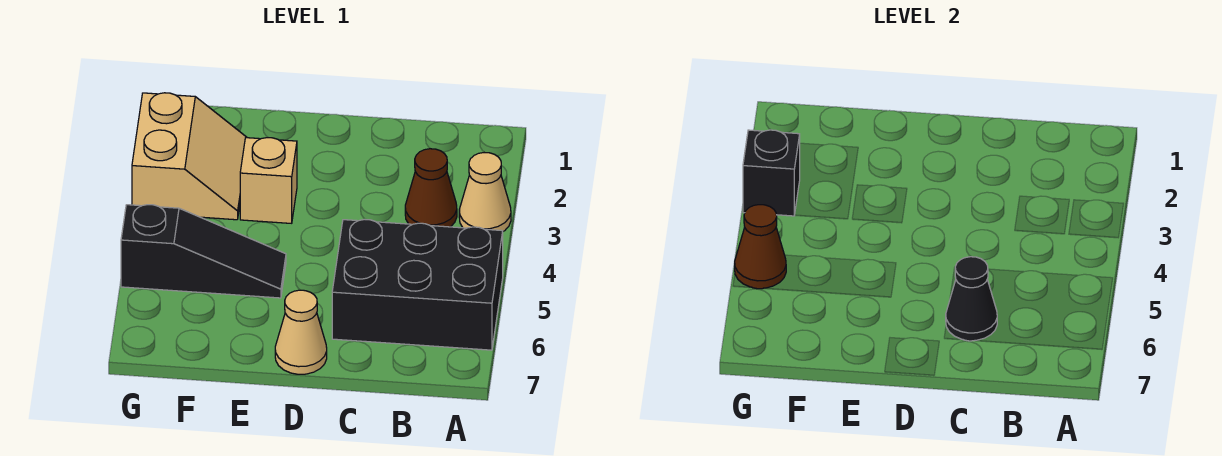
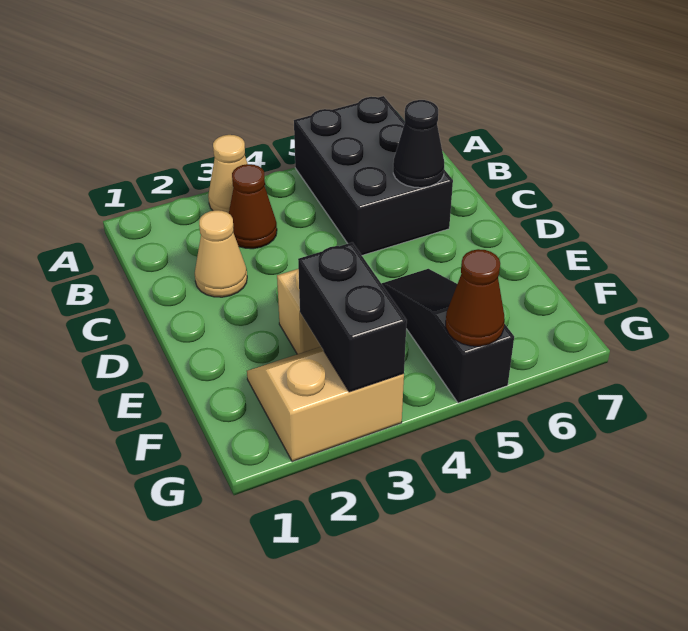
tan cone D7 level 1 -> tan cone C2 level 1
black brick G3 level 2 -> black brick F3:G3 level 2

